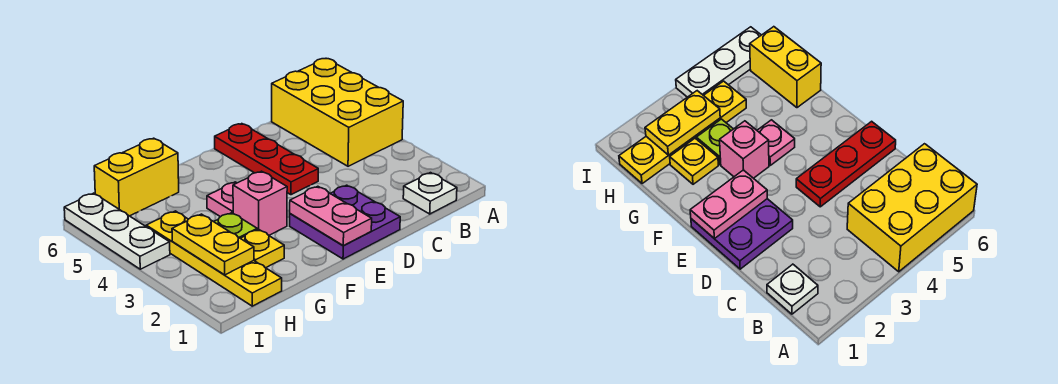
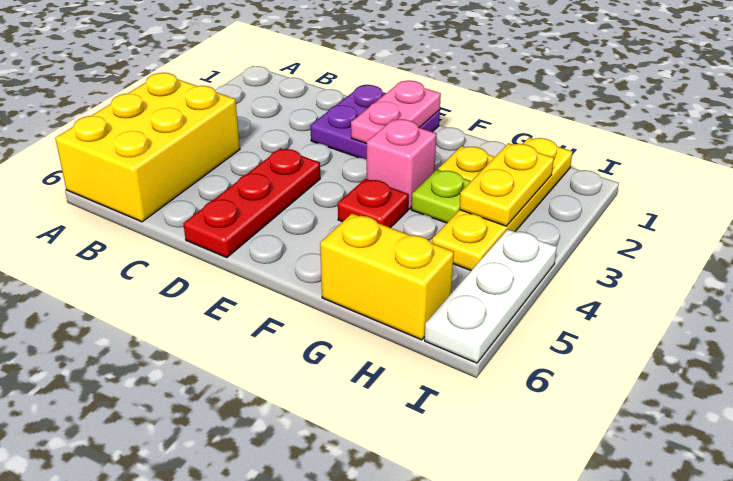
white plate B1 level 1 -> none
pink plate F4 level 1 -> red plate F4 level 1

